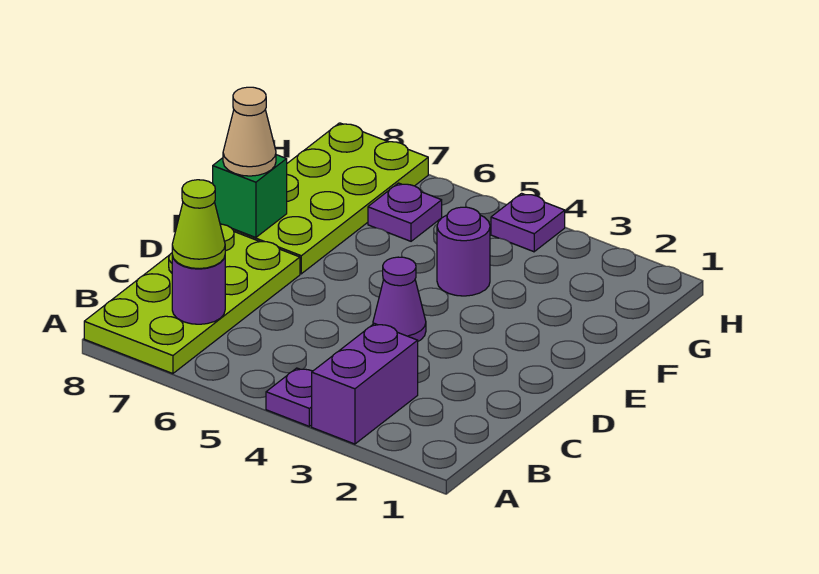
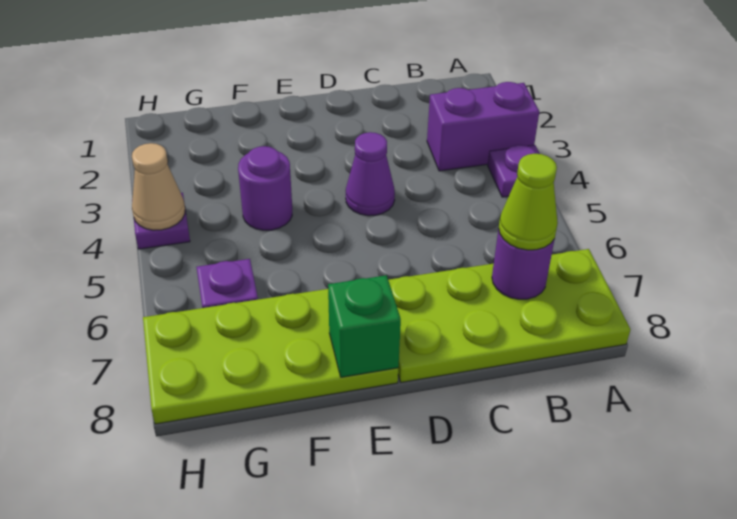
tan cone E8 level 3 -> tan cone H4 level 2

